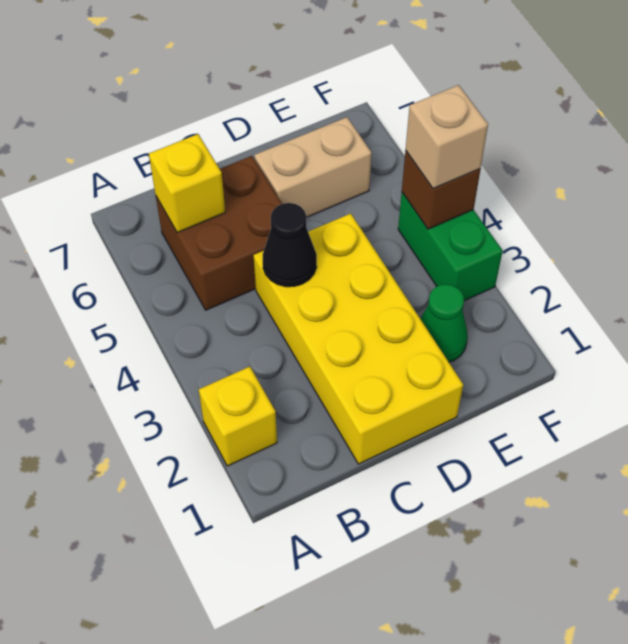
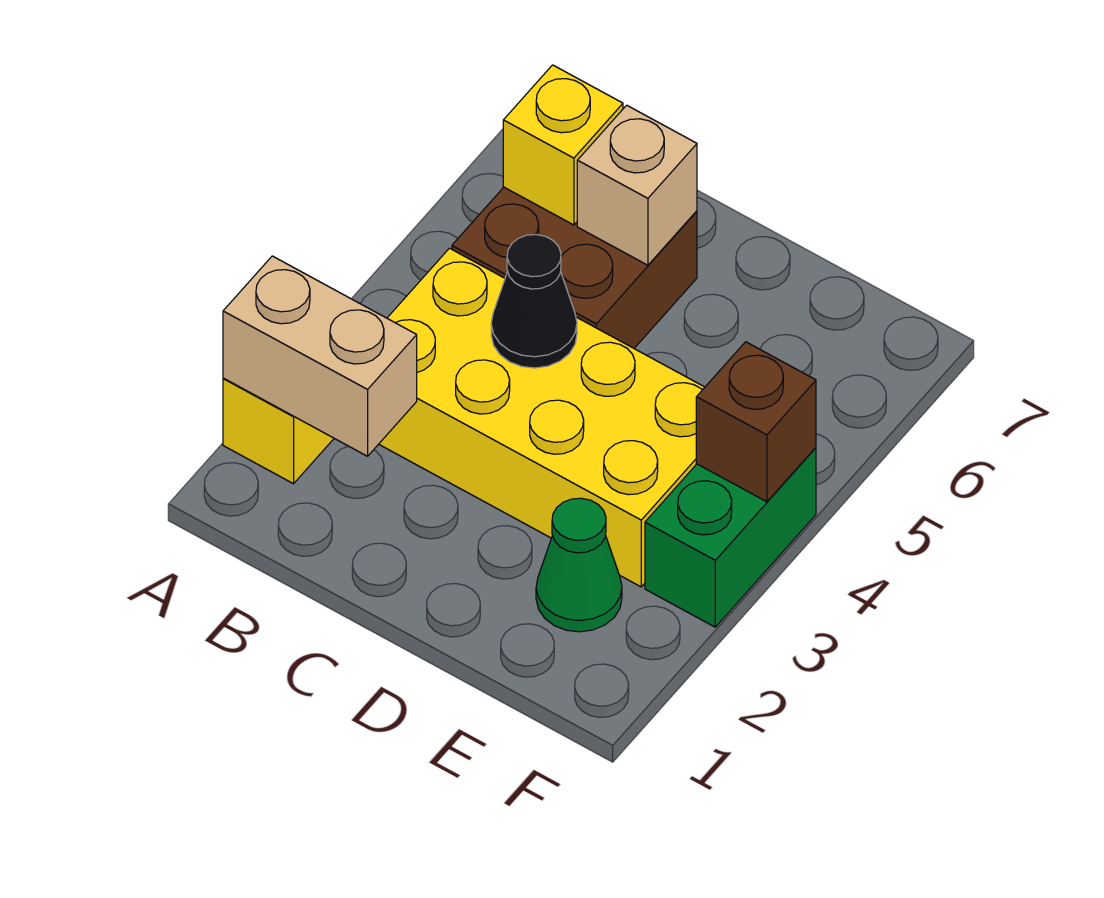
yellow brick C1:D4 level 1 -> yellow brick B3:E4 level 1
tan brick D6:E6 level 1 -> tan brick A2:B2 level 2
tan brick F4 level 3 -> tan brick C6 level 2

